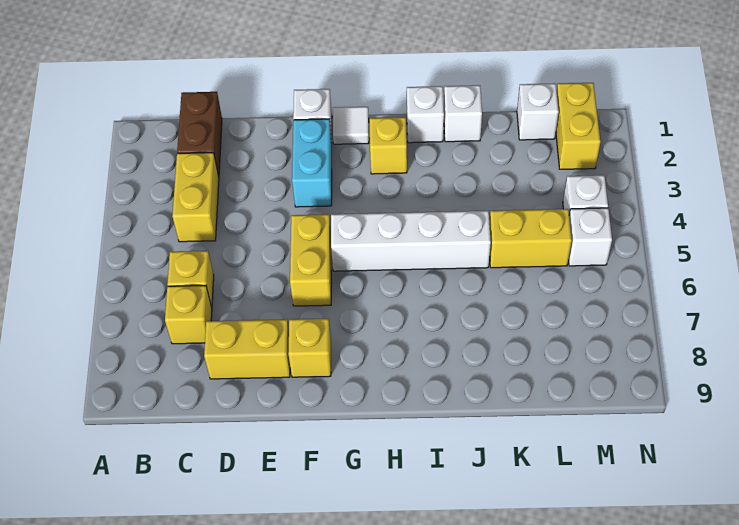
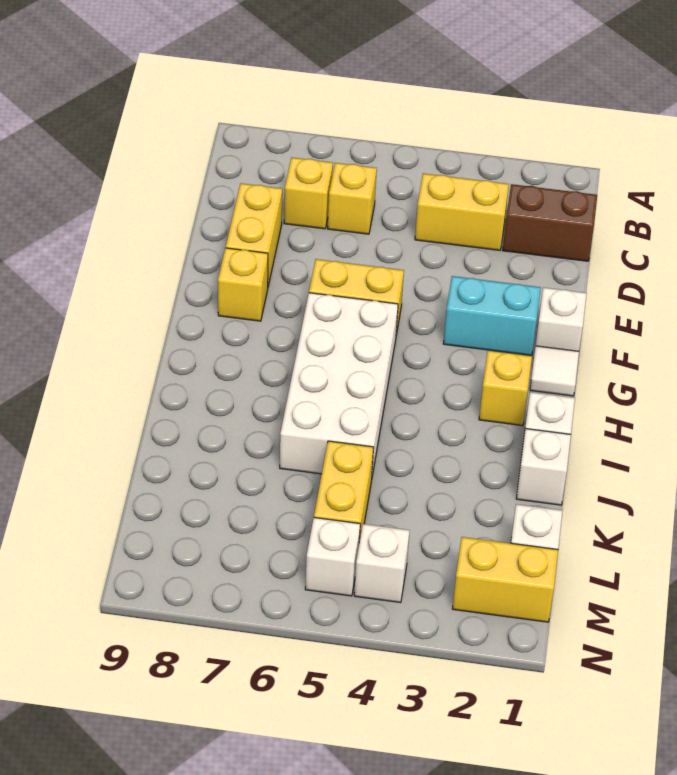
white brick G5:J5 level 1 -> white brick G5:J6 level 1

